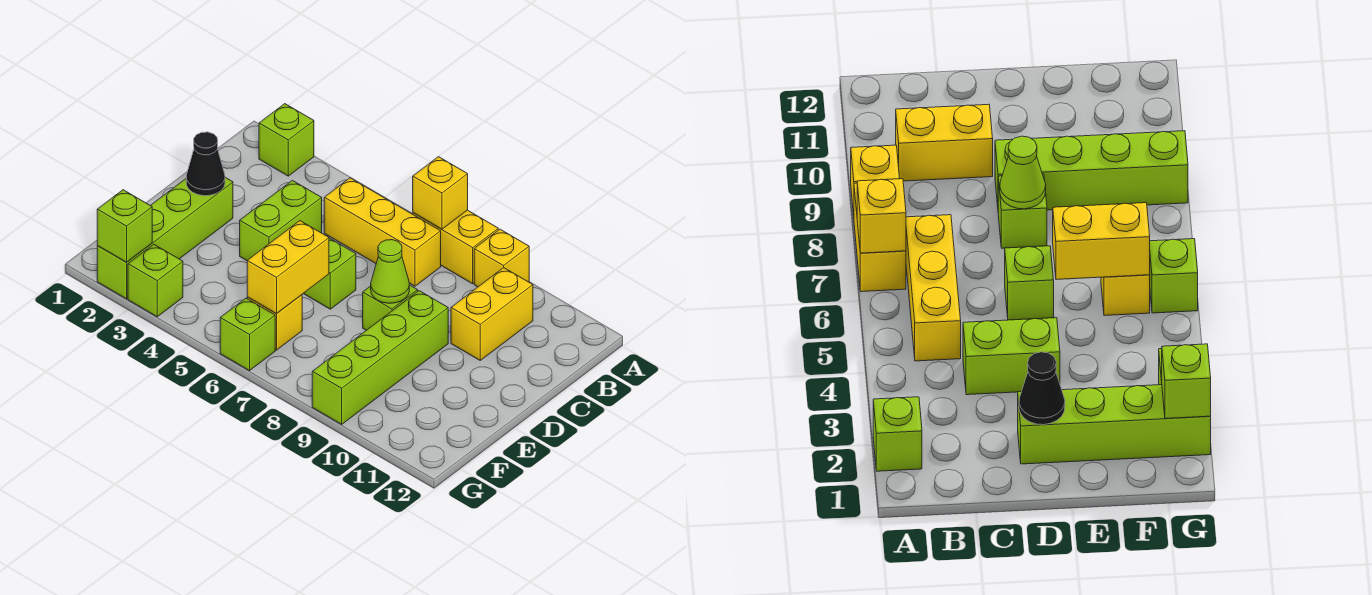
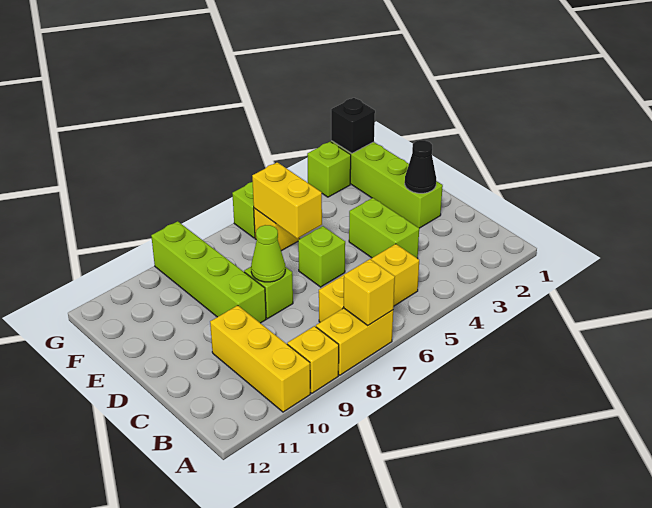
lime brick A2 level 1 -> none
yellow brick B10:C10 level 1 -> yellow brick A10:C10 level 1
lime brick G2 level 2 -> black brick G2 level 2

